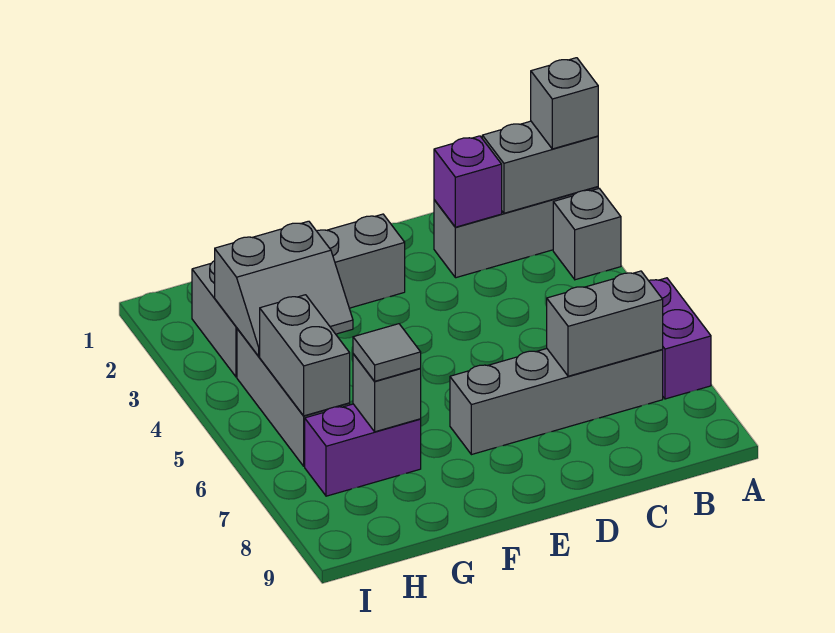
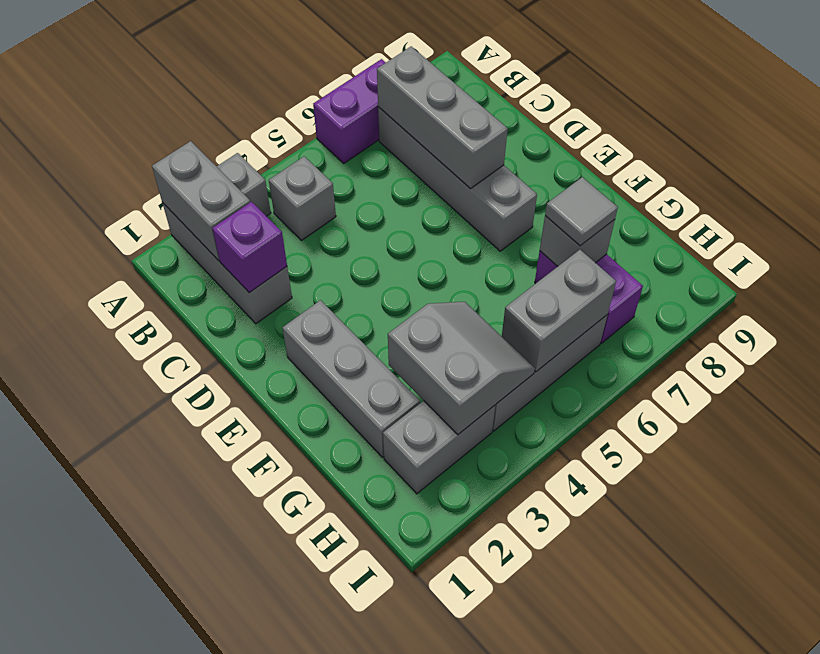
grey brick A2 level 3 -> grey brick B4 level 1
grey brick B7:C7 level 2 -> grey brick B7:D7 level 2

